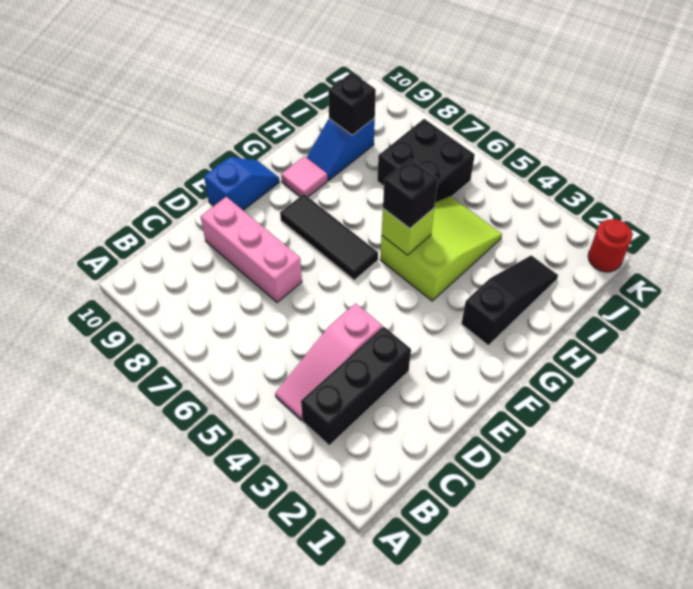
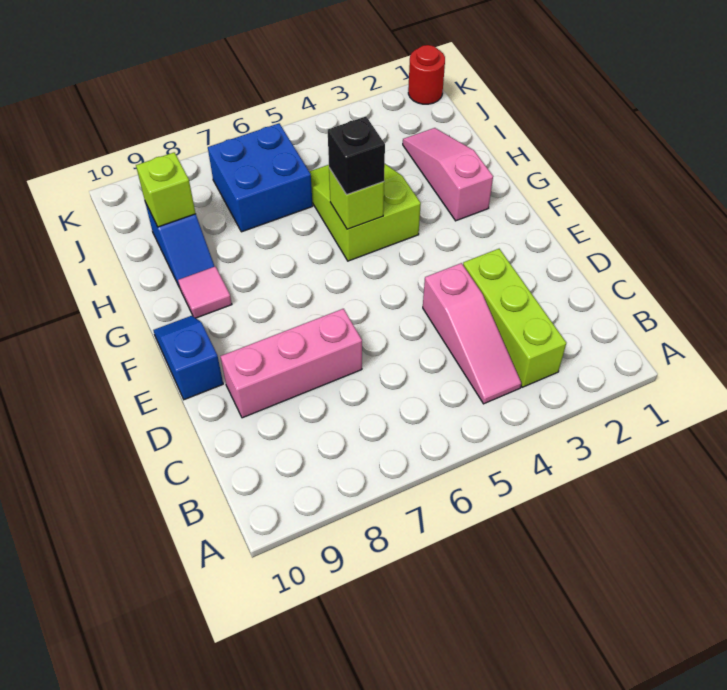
black brick B3:D3 level 1 -> lime brick B3:D3 level 1
black tile F6:F8 level 1 -> none
black slope G2:I2 level 1 top G -> pink slope G2:I2 level 1 top G
black brick I6:J7 level 1 -> blue brick I6:J7 level 1
black brick I9 level 2 -> lime brick I9 level 2

